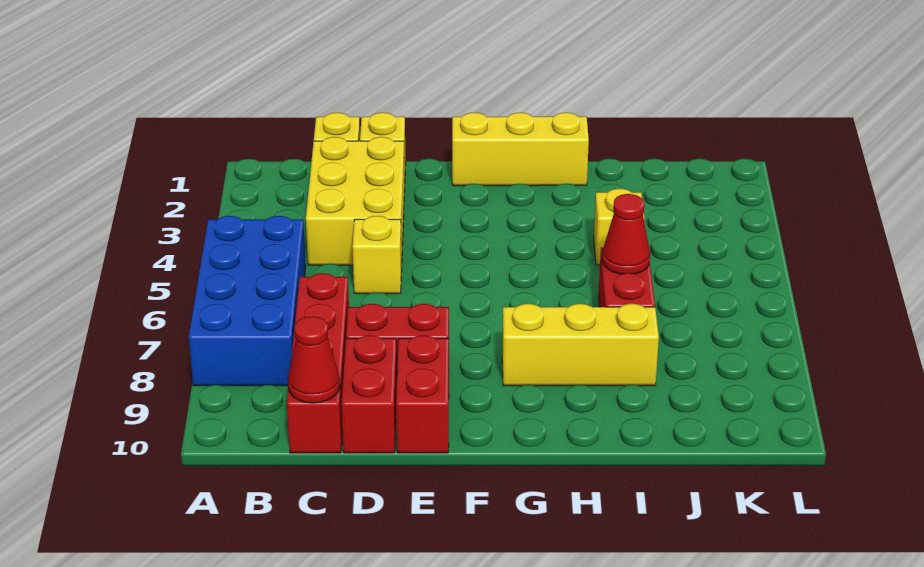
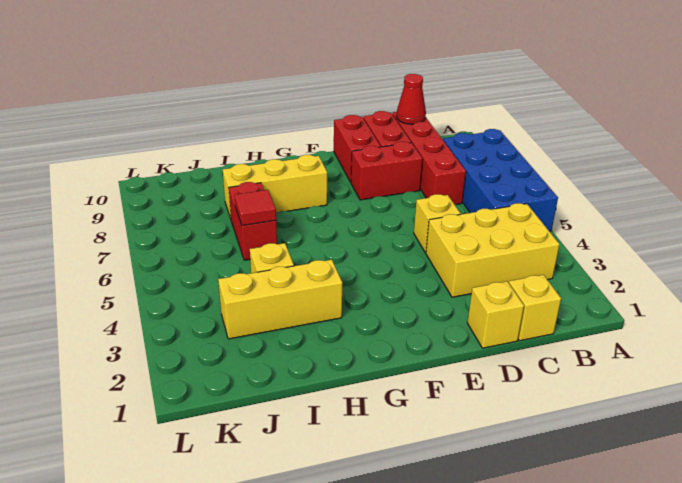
yellow brick C2:D4 level 1 -> yellow brick B3:D4 level 1
yellow brick F1:H1 level 1 -> yellow brick H3:J3 level 1
red cone I6 level 2 -> red tile I6 level 2

